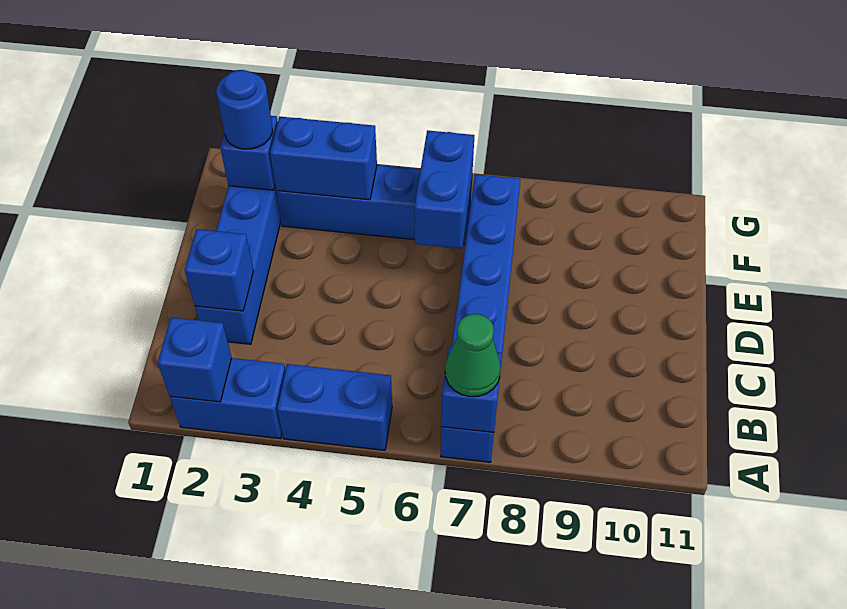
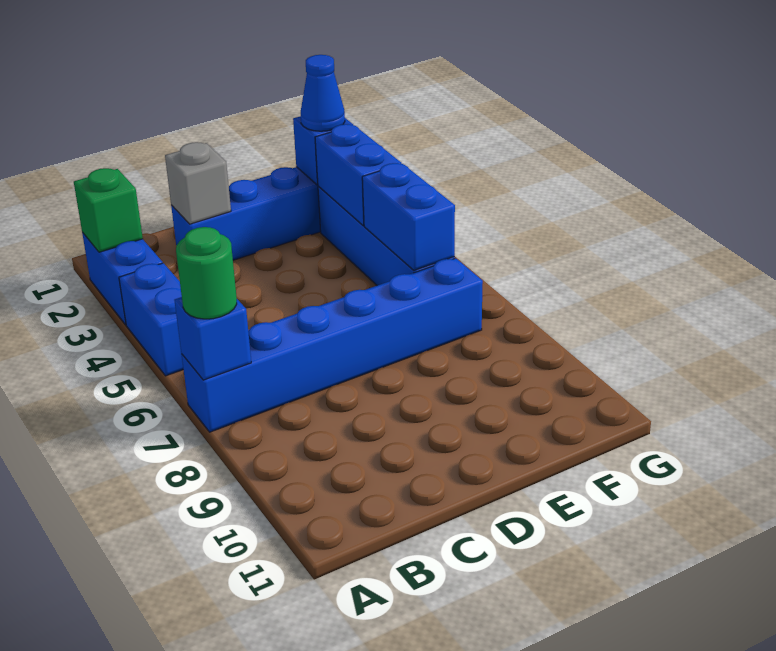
blue brick A2 level 2 -> green brick A2 level 2
green cone A7 level 3 -> green round brick A7 level 3
blue brick C2 level 2 -> grey brick C2 level 2
blue brick E6:F6 level 2 -> blue brick F5:F6 level 2
blue round brick F2 level 3 -> blue cone F2 level 3

